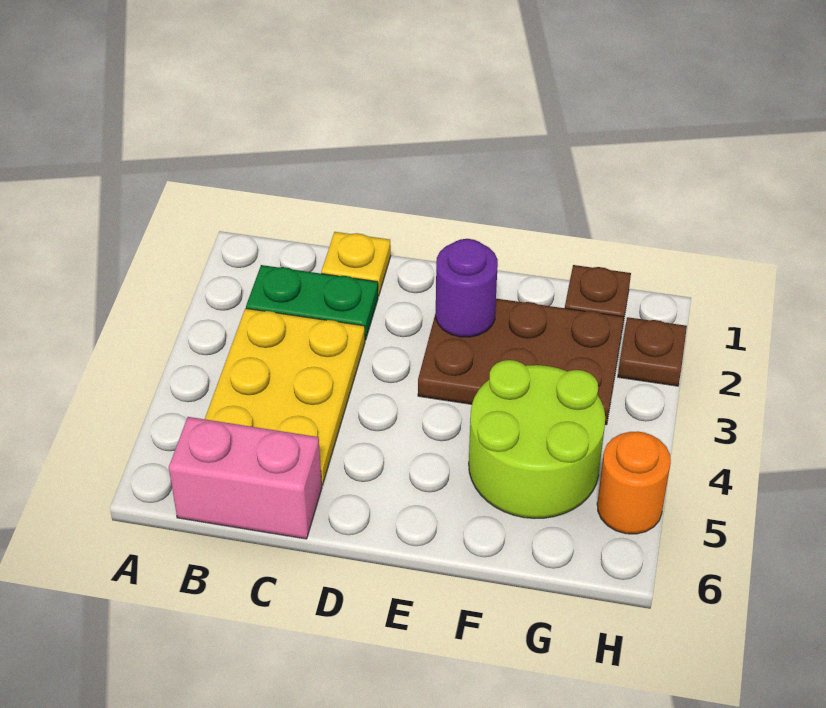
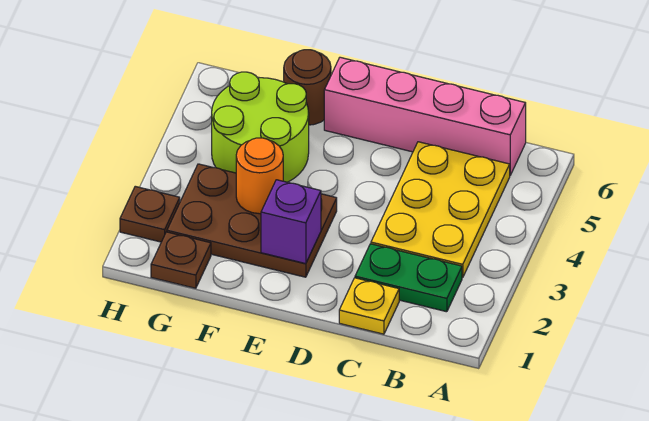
pink brick B6:C6 level 1 -> pink brick B6:E6 level 1
purple round brick E2 level 2 -> purple brick E2 level 2
none -> brown round brick F6 level 1
orange round brick H5 level 1 -> orange round brick F3 level 2

